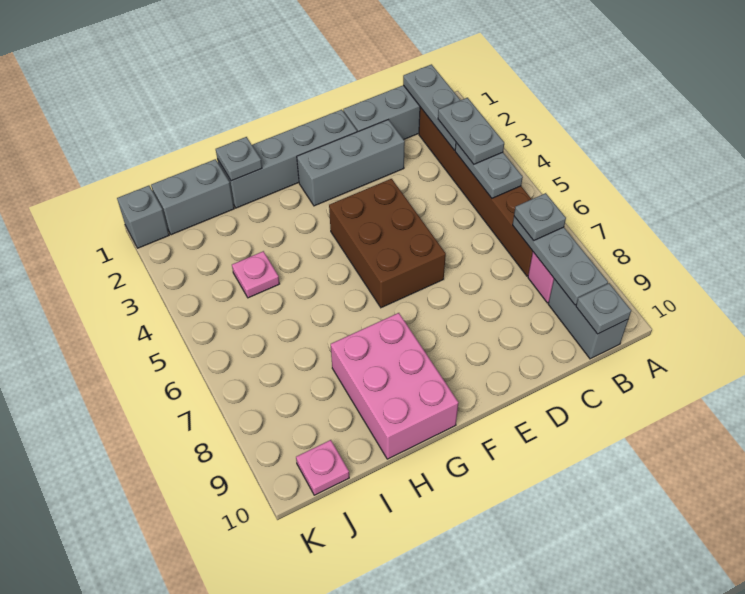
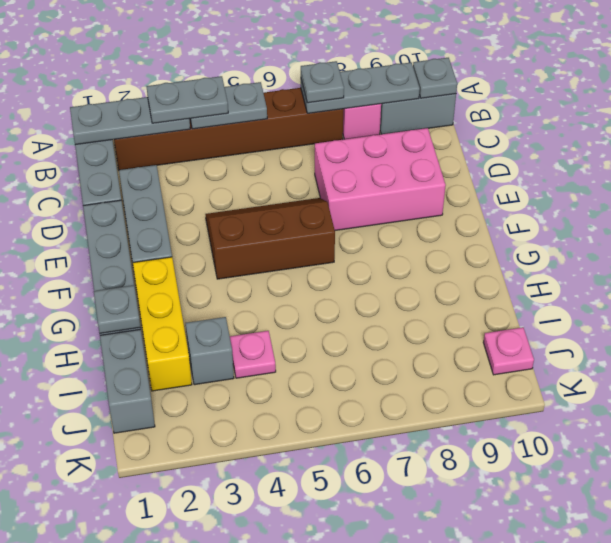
brown brick E4:F6 level 1 -> brown slope E4:F6 level 1 top F
none -> yellow brick G2:I2 level 1
pink brick G8:H10 level 1 -> pink brick D7:E9 level 1
grey brick K1 level 1 -> grey brick I3 level 1

